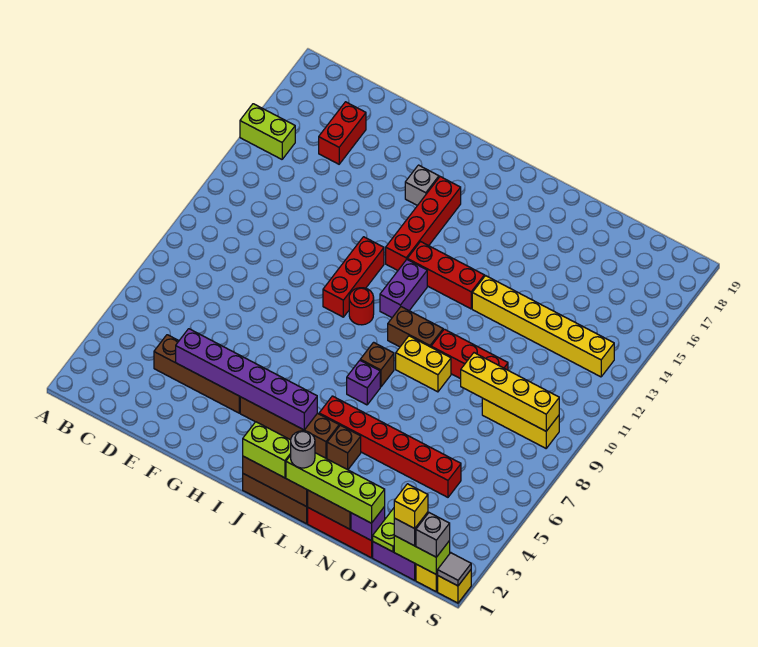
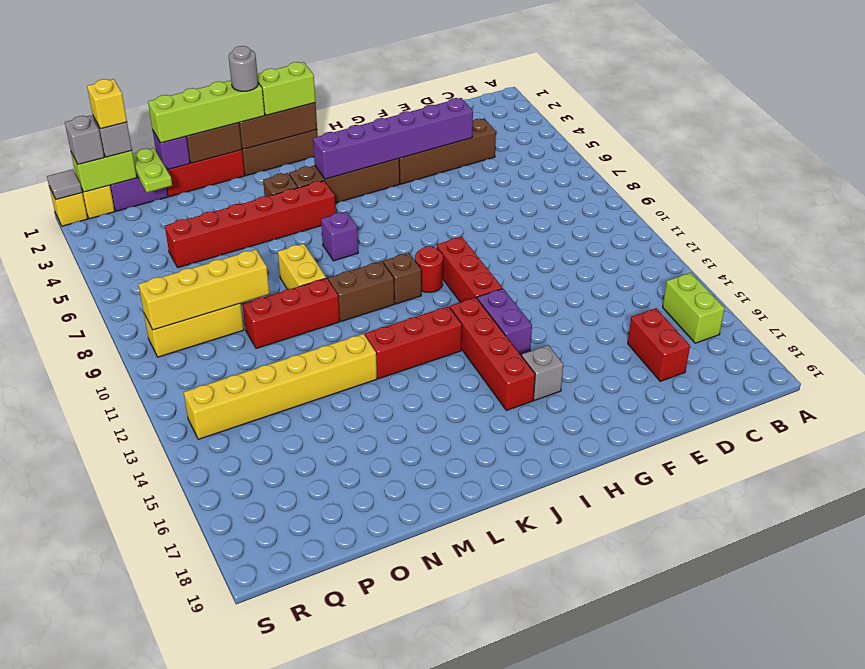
lime brick A15:B15 level 1 -> lime brick B15:B16 level 1
purple brick J11:J12 level 1 -> purple brick H13:H14 level 1
brown brick K8 level 1 -> brown brick J10 level 1
yellow brick L9:M9 level 1 -> yellow brick M8:M9 level 1

